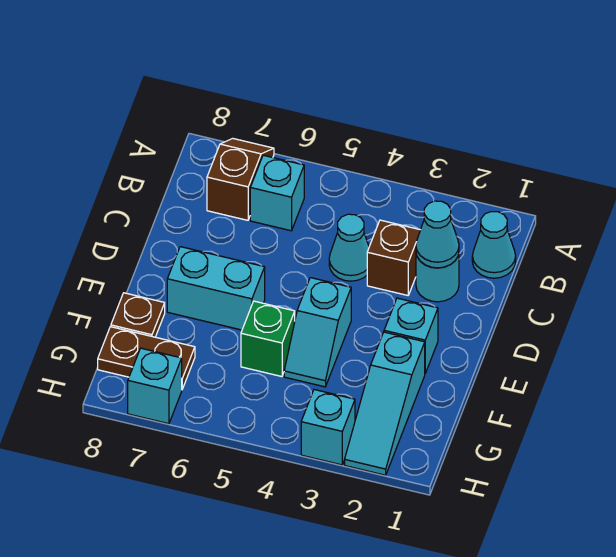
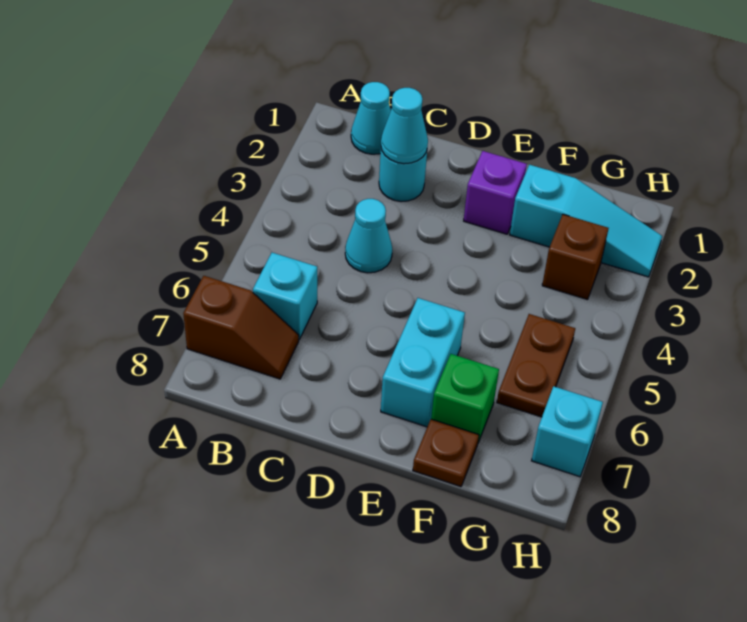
brown slope A7:B7 level 1 top B -> brown slope A7:B7 level 1 top A
brown brick C3 level 1 -> brown brick G3 level 1
cyan brick E2 level 1 -> purple brick E2 level 1
cyan slope E4:F4 level 1 top E -> none
green brick F5 level 1 -> green brick F7 level 1
brown plate G7:G8 level 1 -> brown plate G5:G6 level 1
cyan brick H3 level 1 -> none

